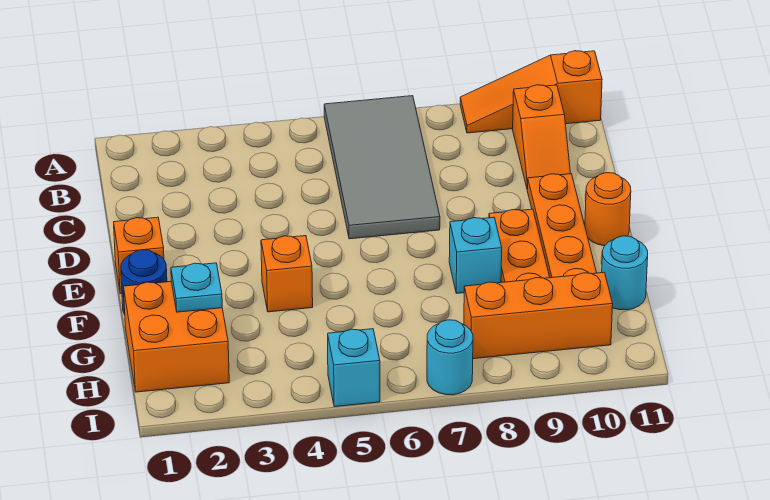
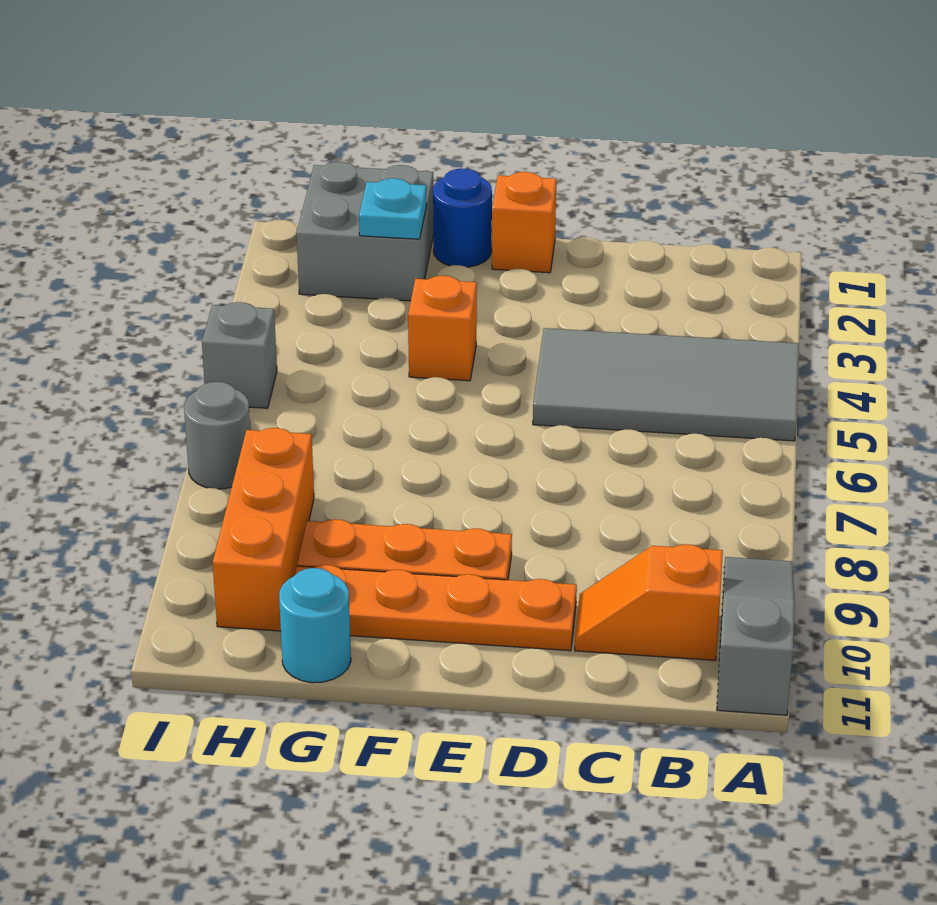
grey tile A6:D7 level 1 -> grey tile A4:D5 level 1
orange slope A9:A11 level 1 top 11 -> grey slope A9:A11 level 1 top 11
orange round brick E11 level 1 -> none
cyan brick F8 level 1 -> none
orange brick G1:H2 level 1 -> grey brick G1:H2 level 1
cyan brick I5 level 1 -> grey brick I5 level 1
cyan round brick I7 level 1 -> grey round brick I7 level 1

